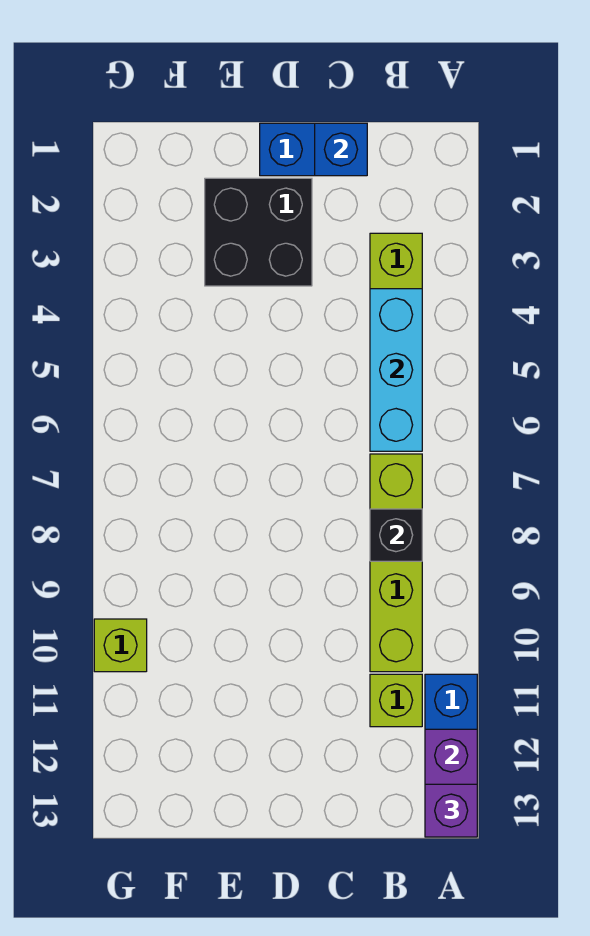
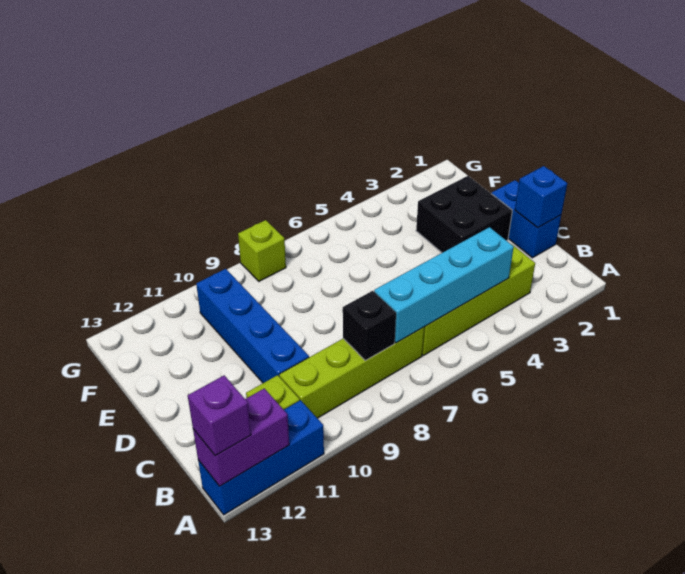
cyan brick B4:B6 level 2 -> cyan brick B4:B7 level 2
none -> blue brick C10:F10 level 1
lime brick G10 level 1 -> lime brick G8 level 1

